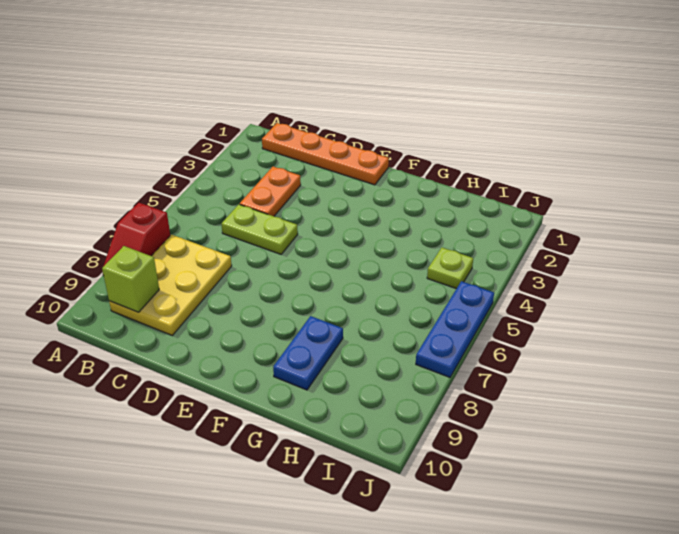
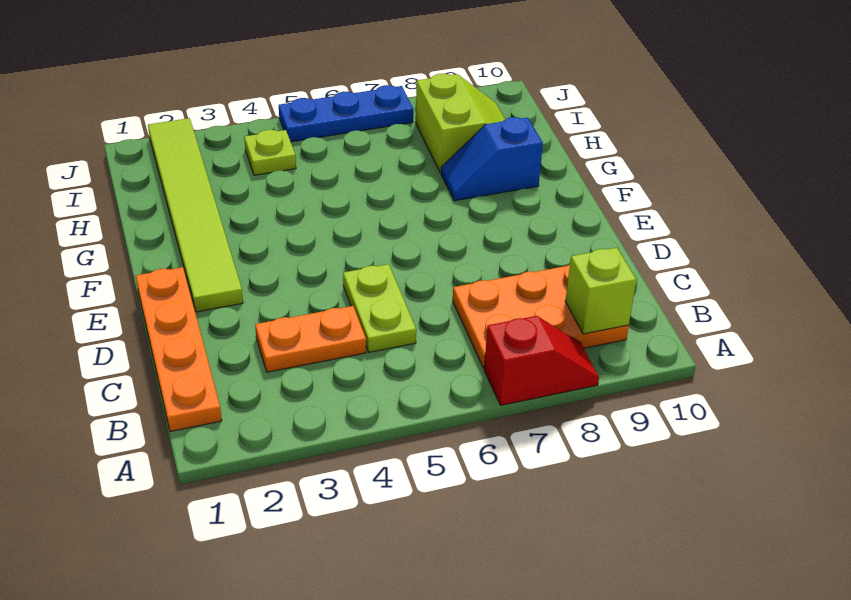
yellow plate B7:C9 level 1 -> orange plate B7:C9 level 1
none -> lime tile E2:J2 level 1
blue plate G8:G9 level 1 -> blue slope G8:G9 level 1 top 9
none -> lime slope H8:I9 level 1 top 8

